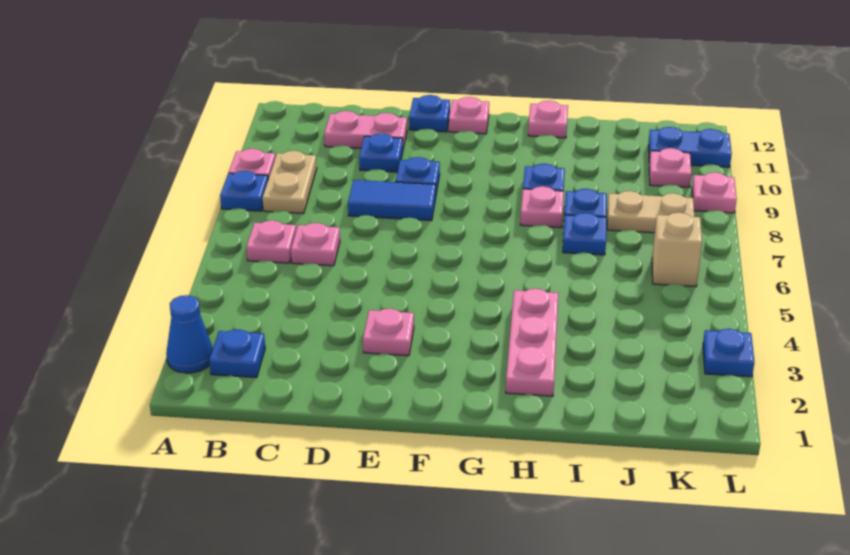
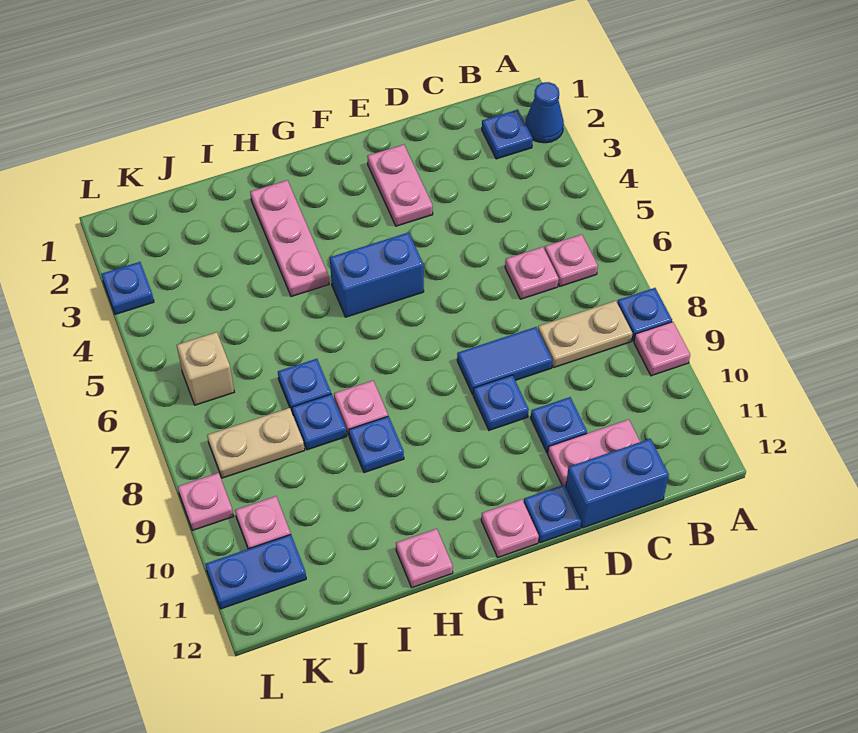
tan plate B8:B9 level 1 -> tan plate B8:C8 level 1
none -> blue brick C12:D12 level 1
pink plate E3 level 1 -> pink plate E2:E3 level 1
none -> blue brick F5:G5 level 1

